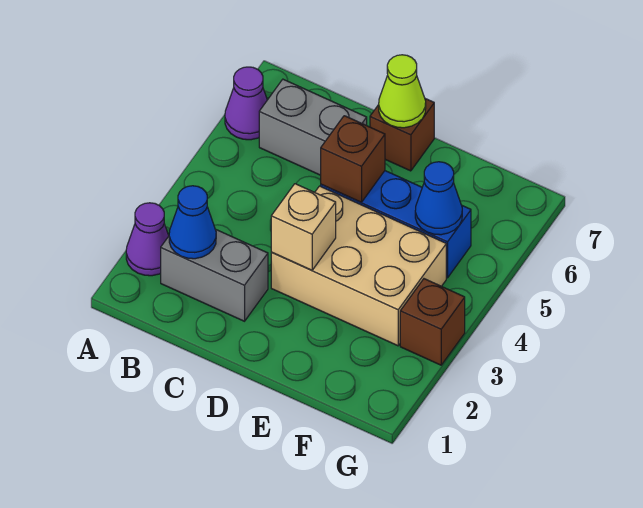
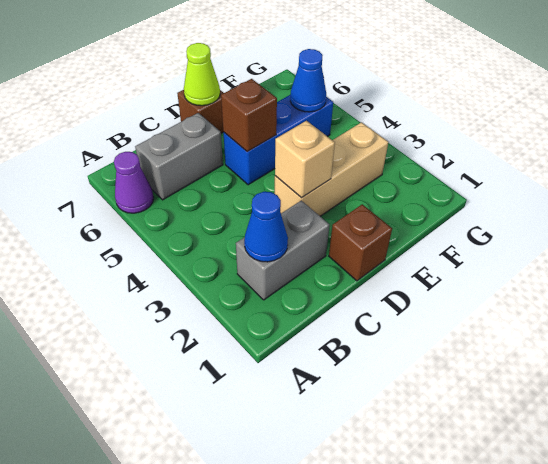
purple cone A2 level 1 -> none
tan brick D3:F4 level 1 -> tan brick D3:F3 level 1
brown brick G3 level 1 -> brown brick D1 level 1

